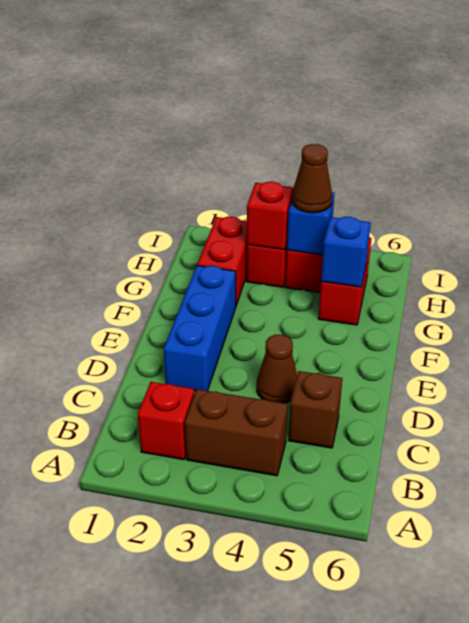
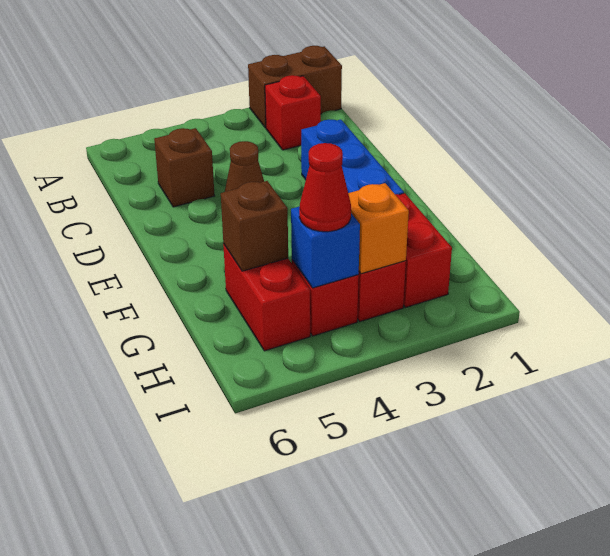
brown brick B3:B4 level 1 -> brown brick A1:A2 level 1
blue brick G5 level 2 -> brown brick G5 level 2
red brick H3 level 2 -> orange brick H3 level 2
brown cone H4 level 3 -> red cone H4 level 3

